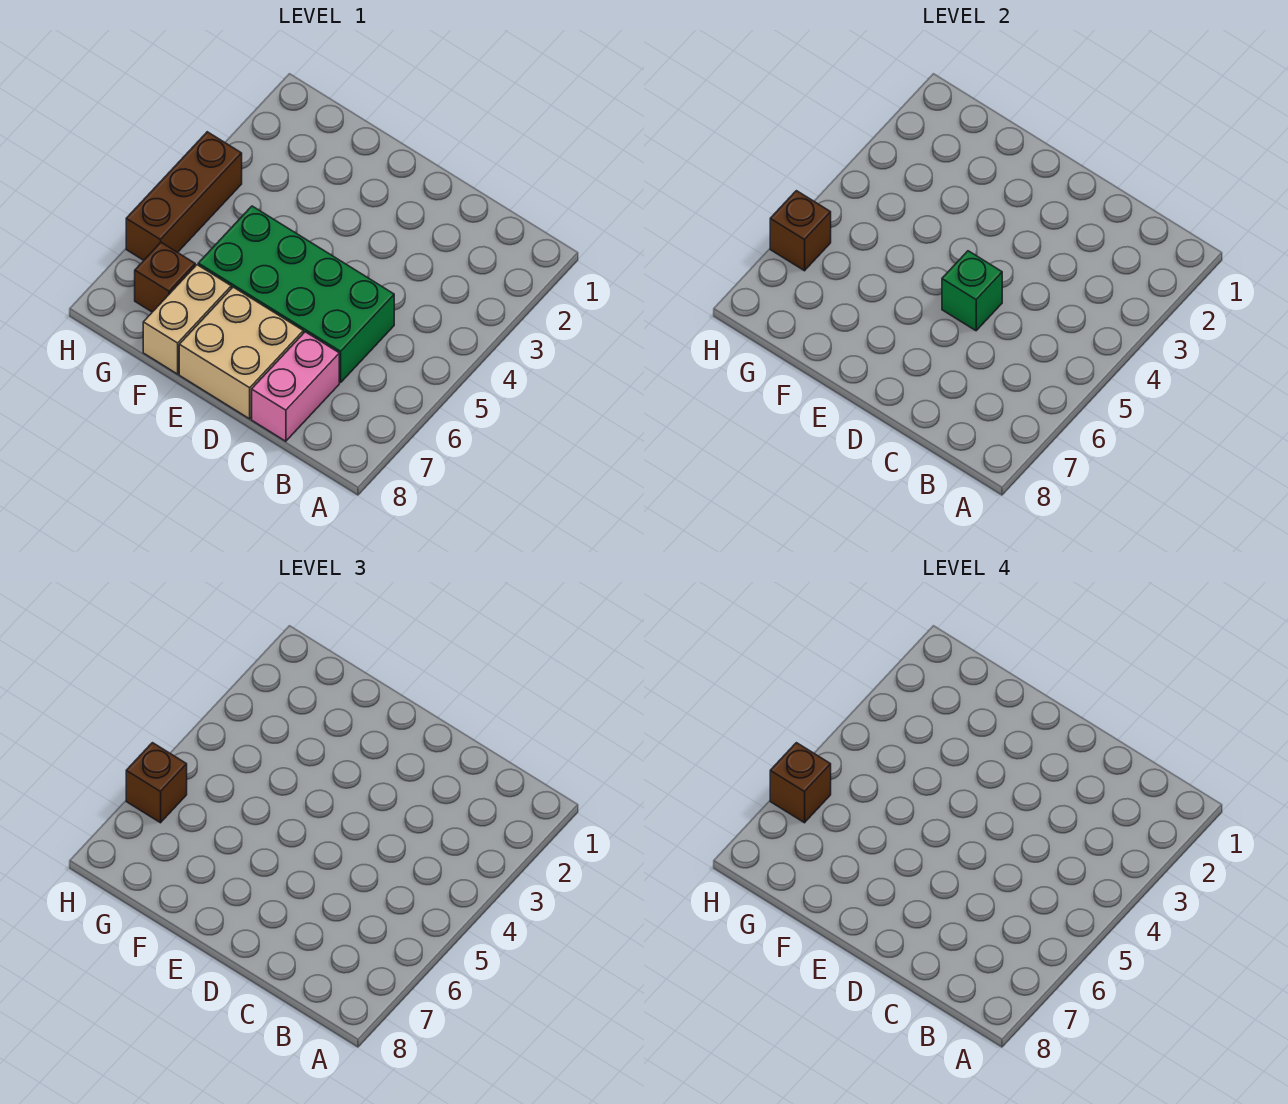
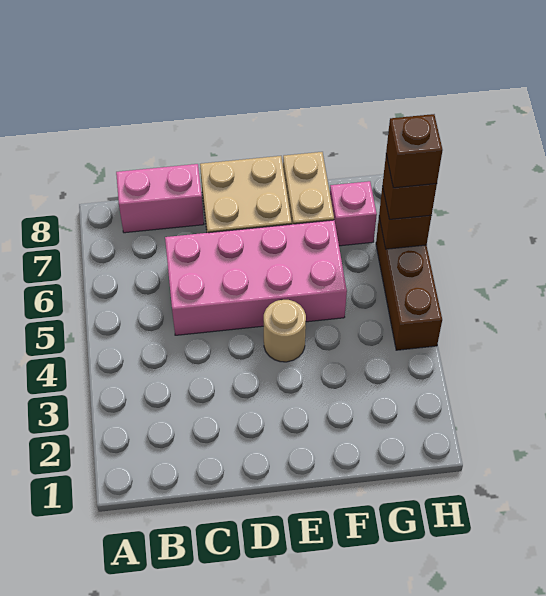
green brick C5:F6 level 1 -> pink brick C5:F6 level 1
pink brick C7:C8 level 1 -> pink brick B8:C8 level 1
green brick D5 level 2 -> none
none -> tan round brick E4 level 1
brown brick G7 level 1 -> pink brick G7 level 1

